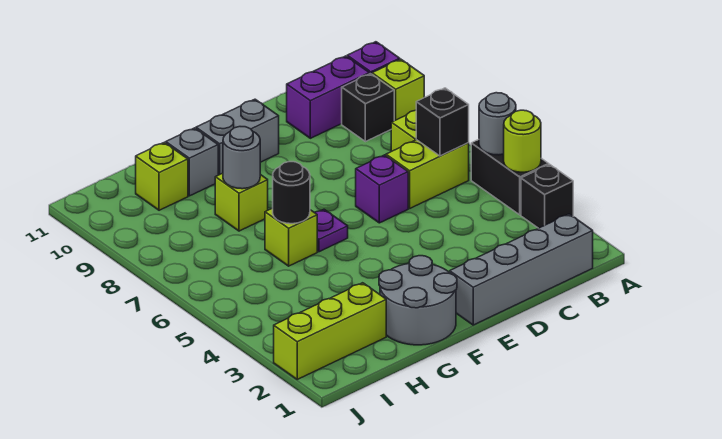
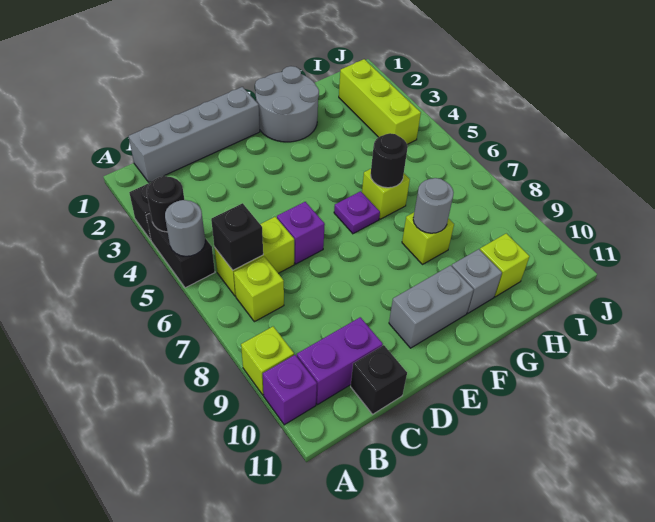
lime round brick A4 level 2 -> black round brick A4 level 2
black brick B9 level 1 -> black brick C11 level 1
lime brick H2:J2 level 1 -> lime brick I2:I4 level 1

